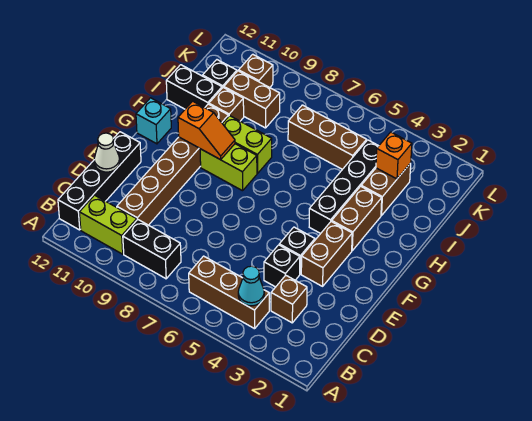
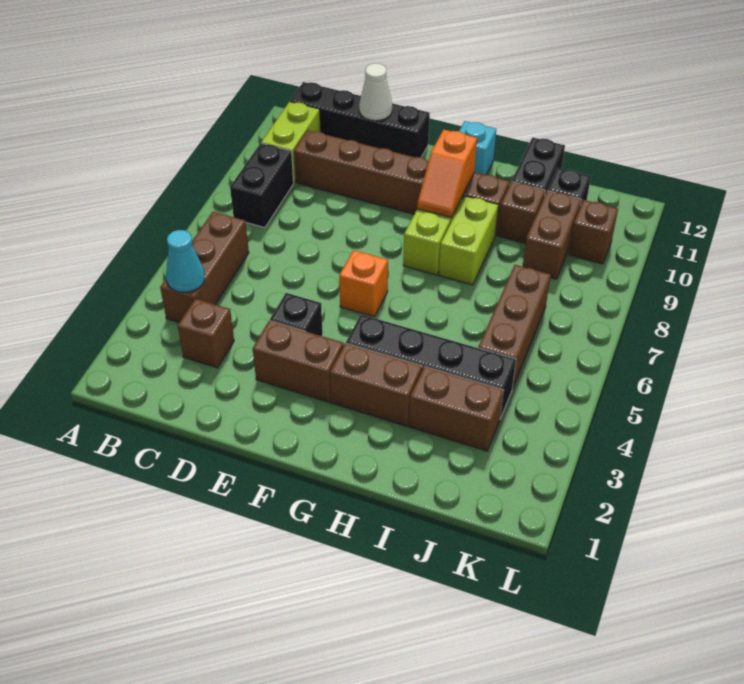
black brick D4 level 1 -> none
orange brick J3 level 2 -> orange brick F6 level 1

